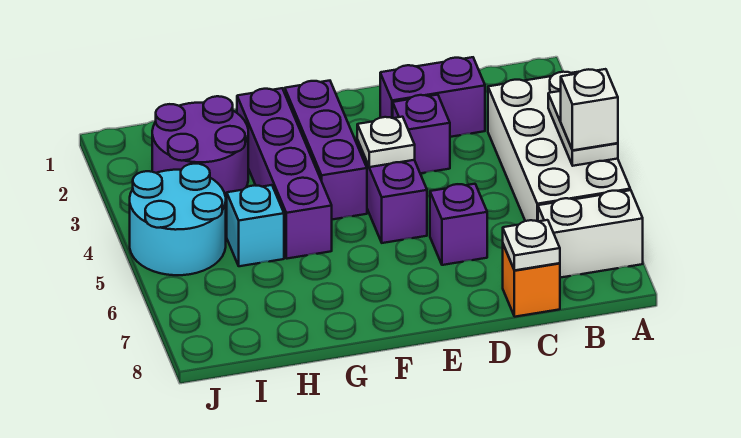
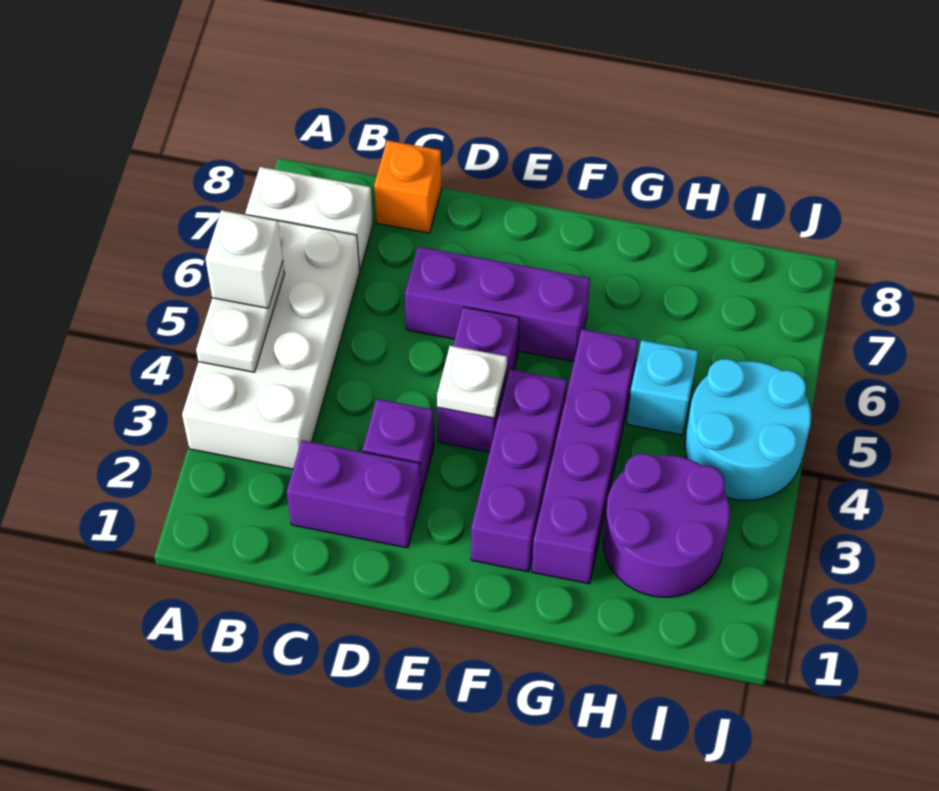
white plate C8 level 2 -> none
purple brick D6 level 1 -> purple brick D6:F6 level 1

